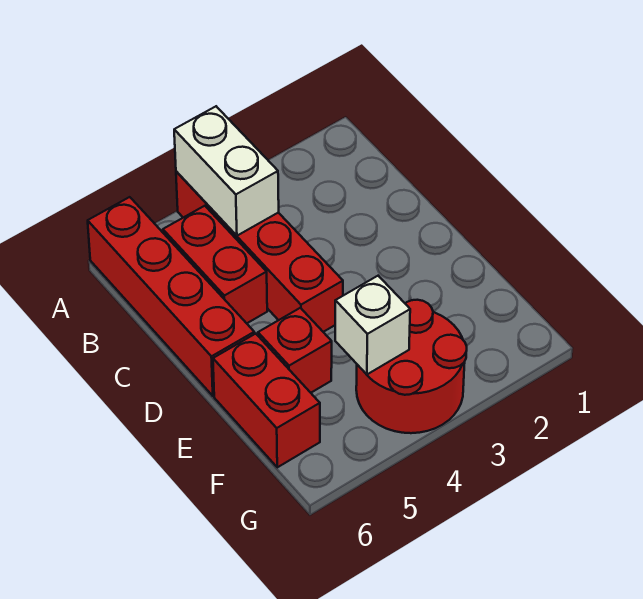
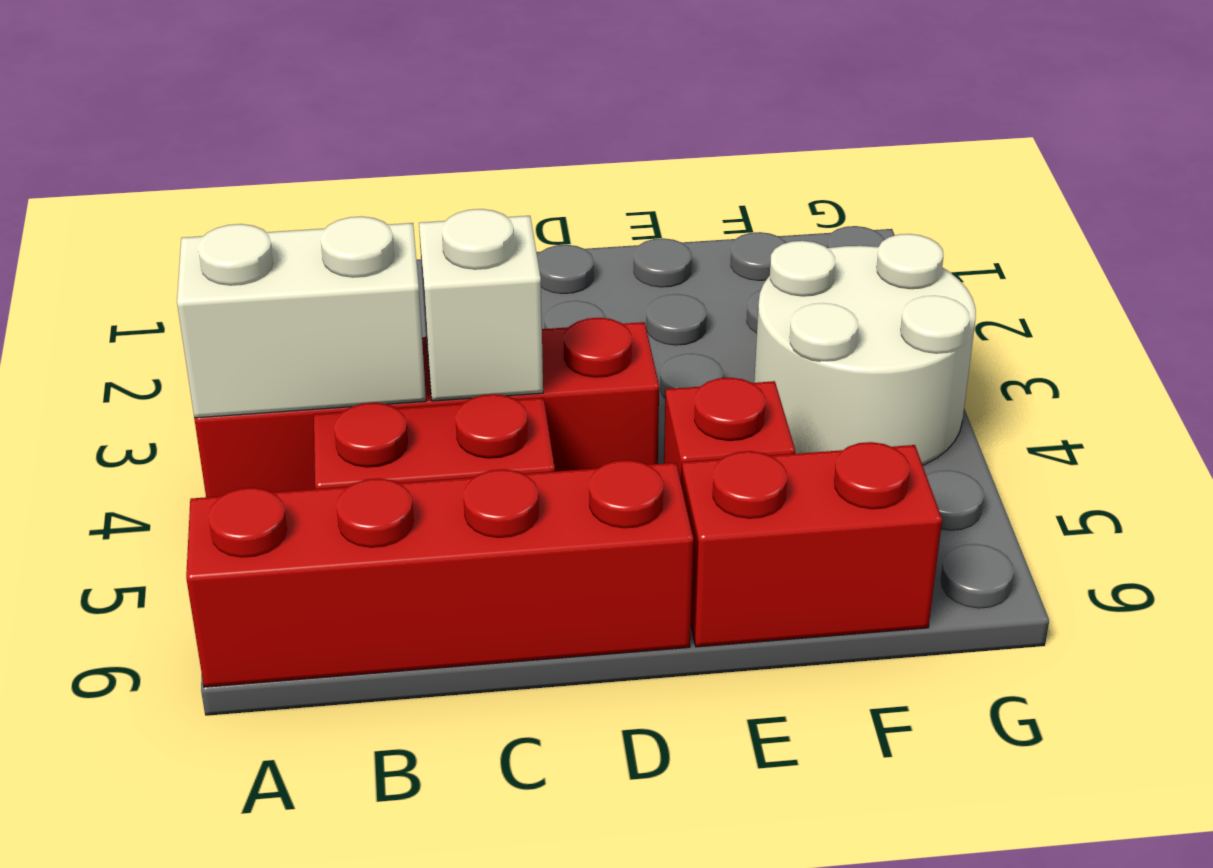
red round brick F3:G4 level 1 -> white round brick F3:G4 level 1
white brick F4 level 2 -> white brick C4 level 2

